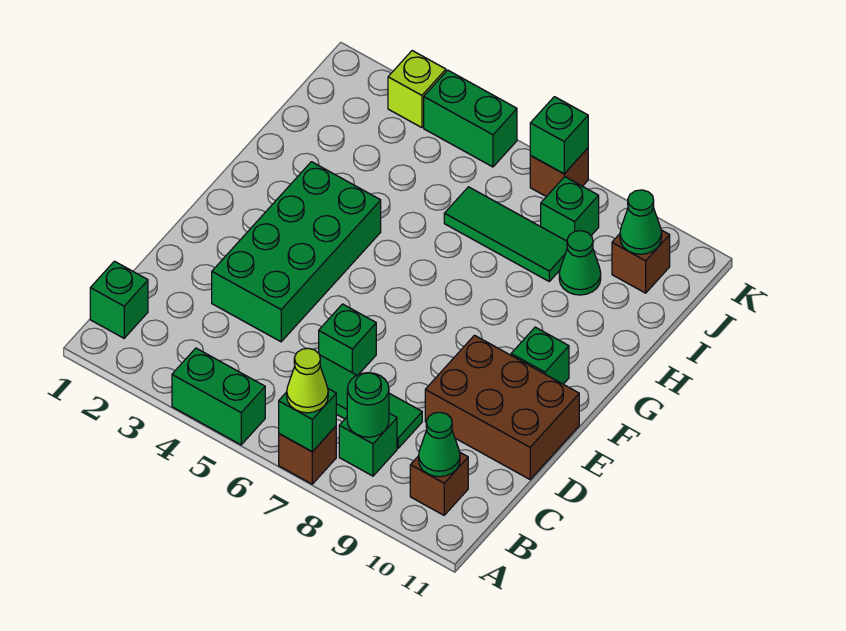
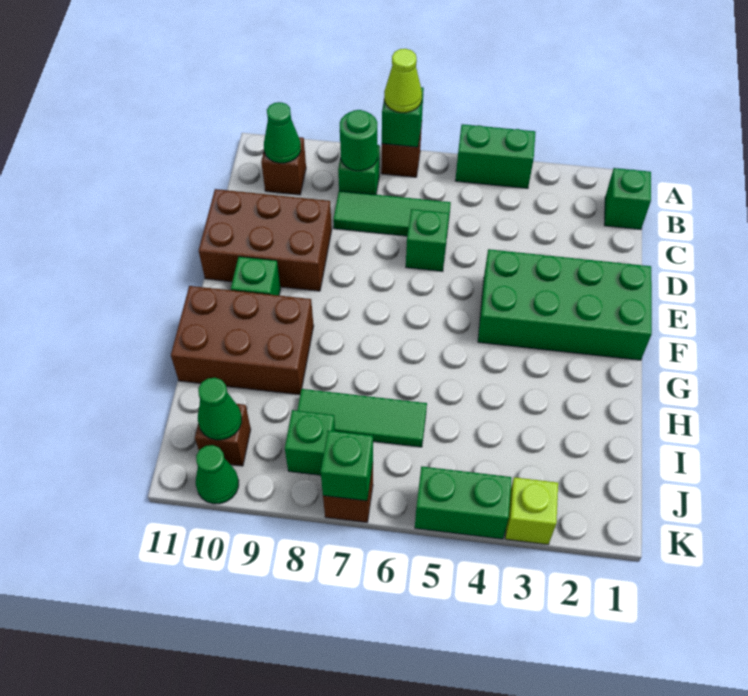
green brick D3:G4 level 1 -> green brick E1:F4 level 1
none -> brown brick G9:H11 level 1
green cone I9 level 1 -> green cone K10 level 1

